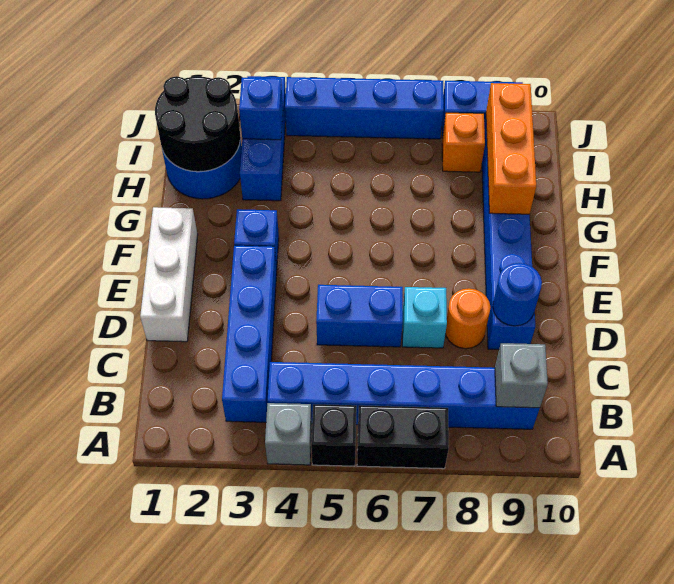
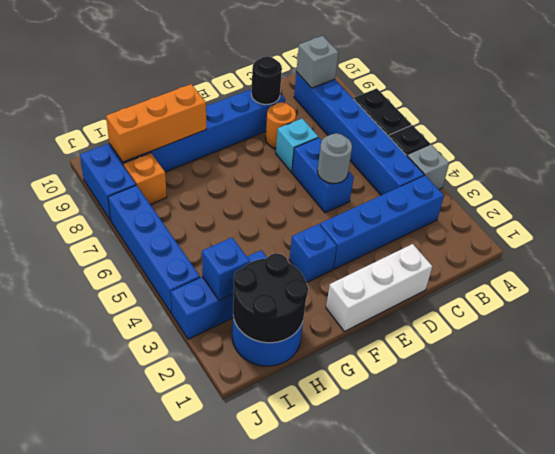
none -> grey round brick D5 level 2
blue round brick D9 level 2 -> black round brick D9 level 2

